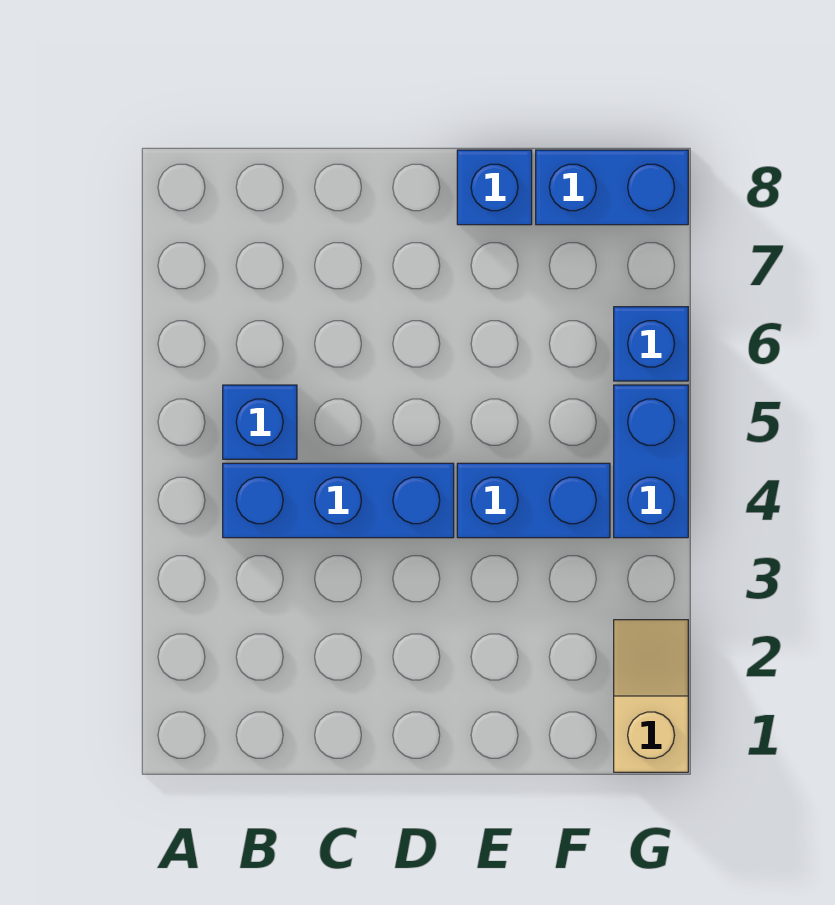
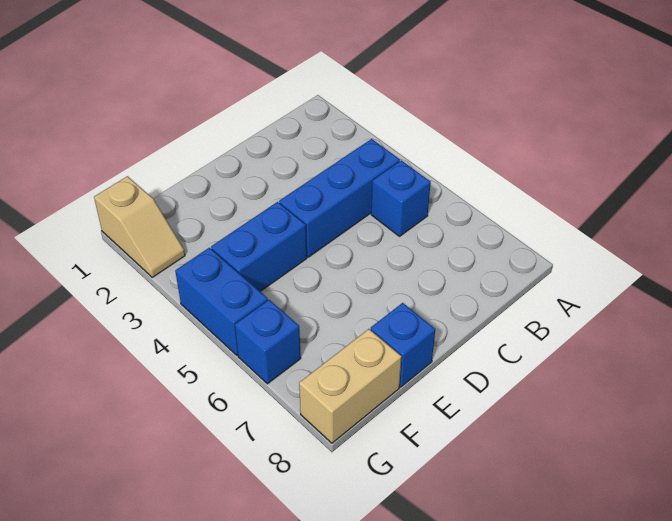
blue brick F8:G8 level 1 -> tan brick F8:G8 level 1

